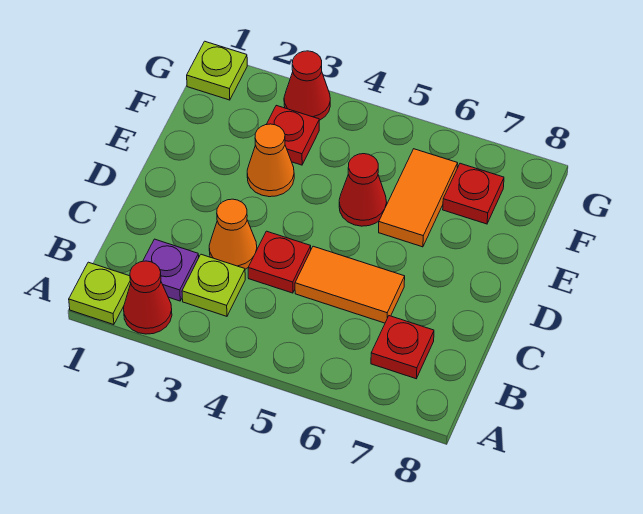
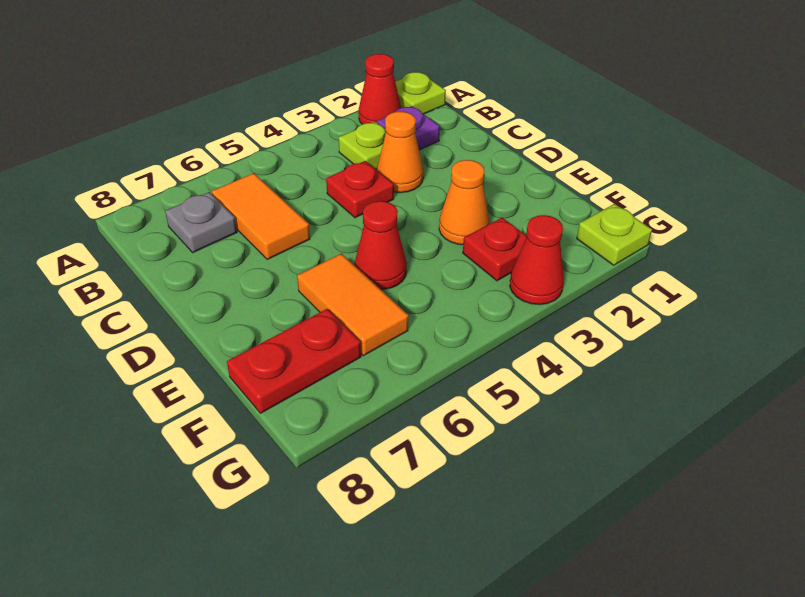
red plate B7 level 1 -> grey plate B7 level 1
orange tile C5:C6 level 1 -> orange tile B6:C6 level 1
red plate F7 level 1 -> red plate F7:F8 level 1

